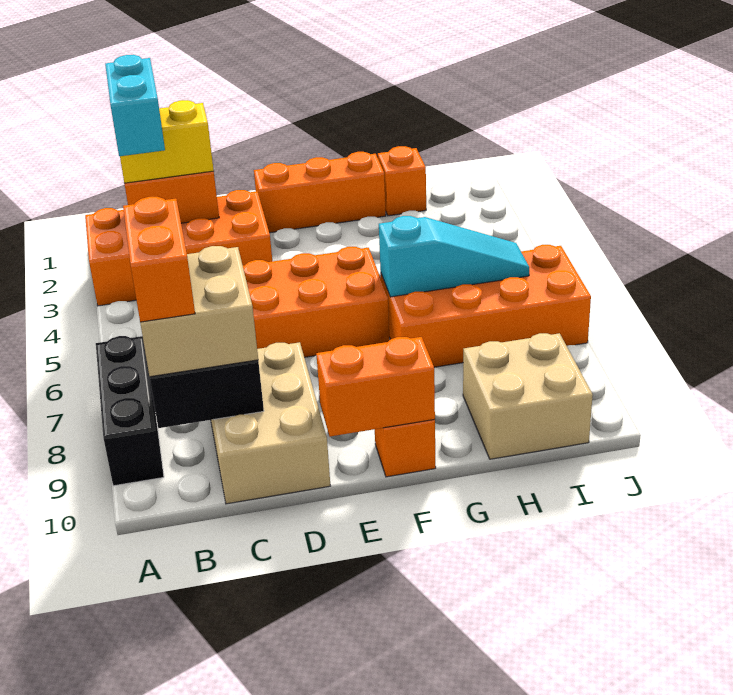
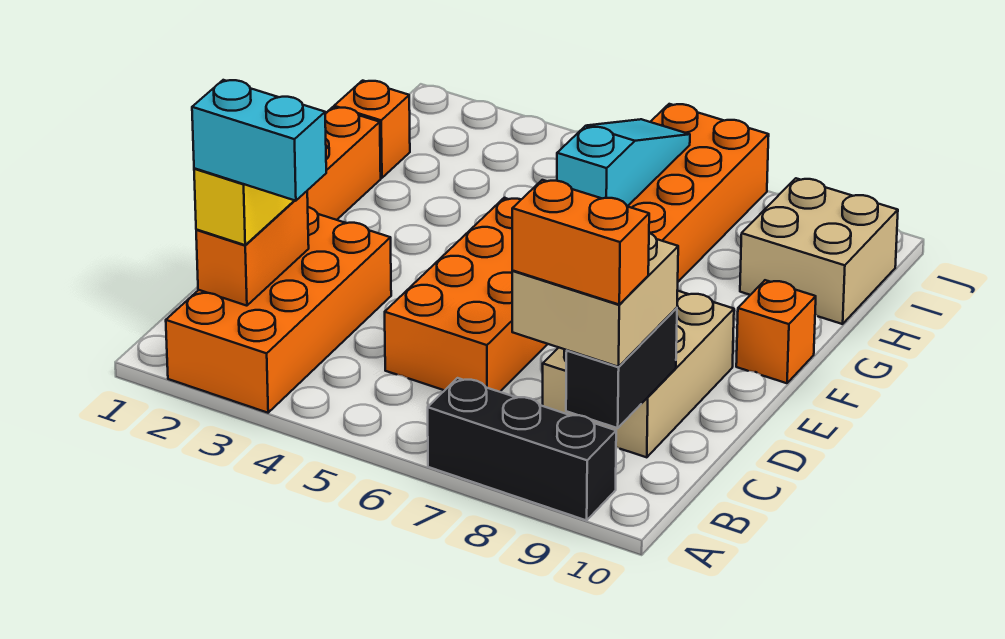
tan brick C8:D10 level 1 -> tan brick C8:E9 level 1
orange brick E10:F10 level 2 -> none

